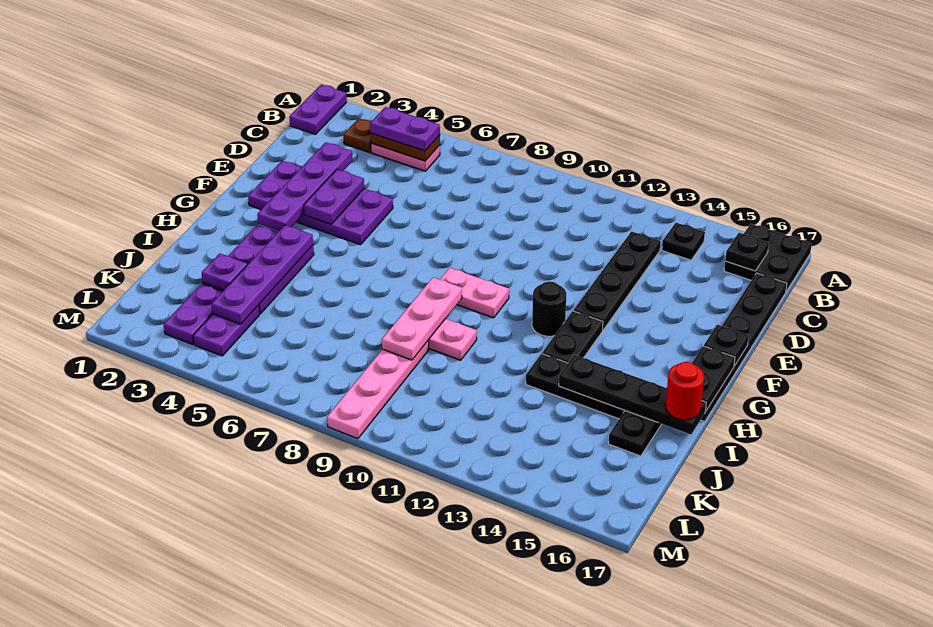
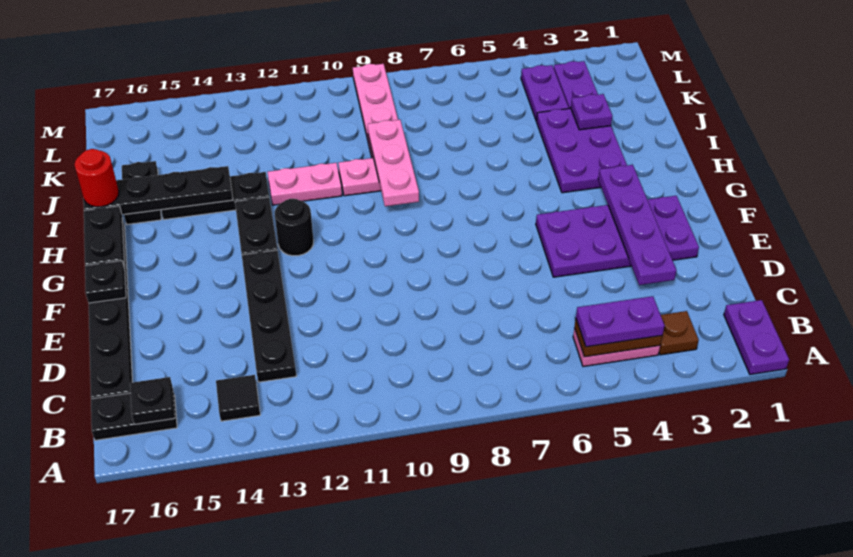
black plate A16:B17 level 1 -> black plate B16:B17 level 1
black plate B14 level 1 -> black tile B14 level 1
purple plate E4:F4 level 2 -> none
pink plate G9:G10 level 1 -> pink plate I11:I12 level 1
purple plate H4:K4 level 2 -> none

